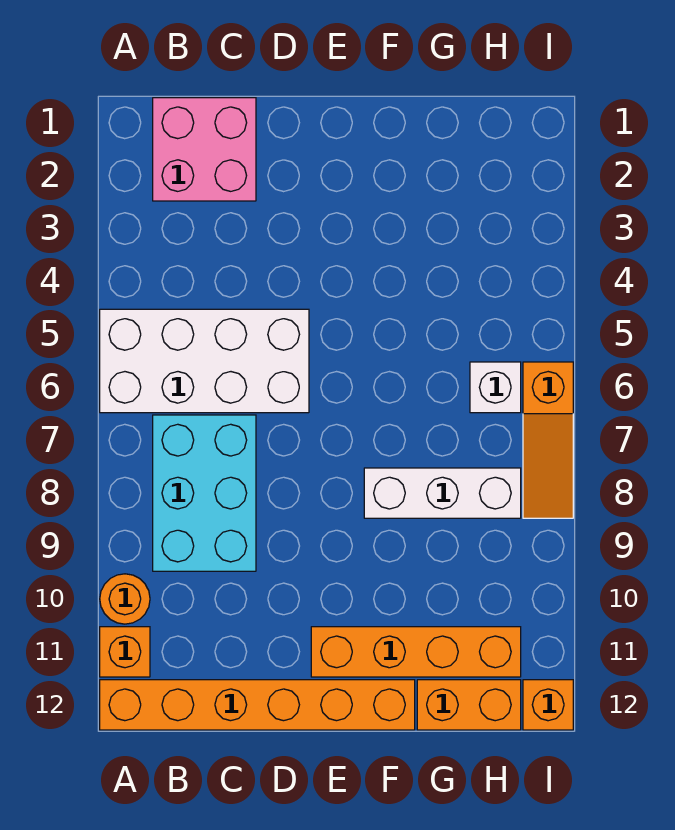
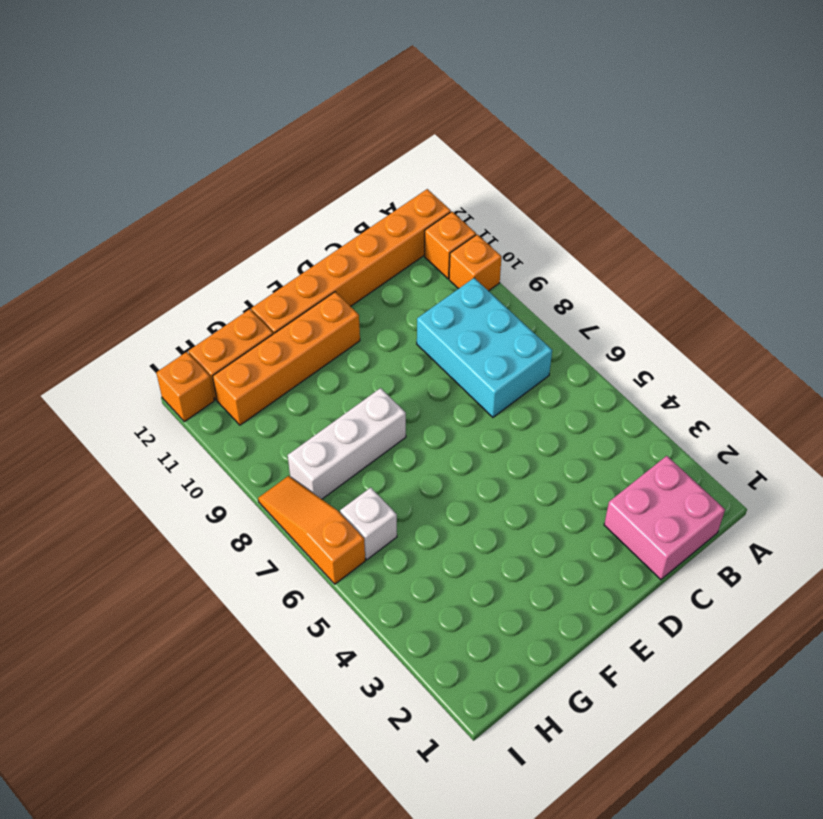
white brick A5:D6 level 1 -> none
orange round brick A10 level 1 -> orange brick A10 level 1

